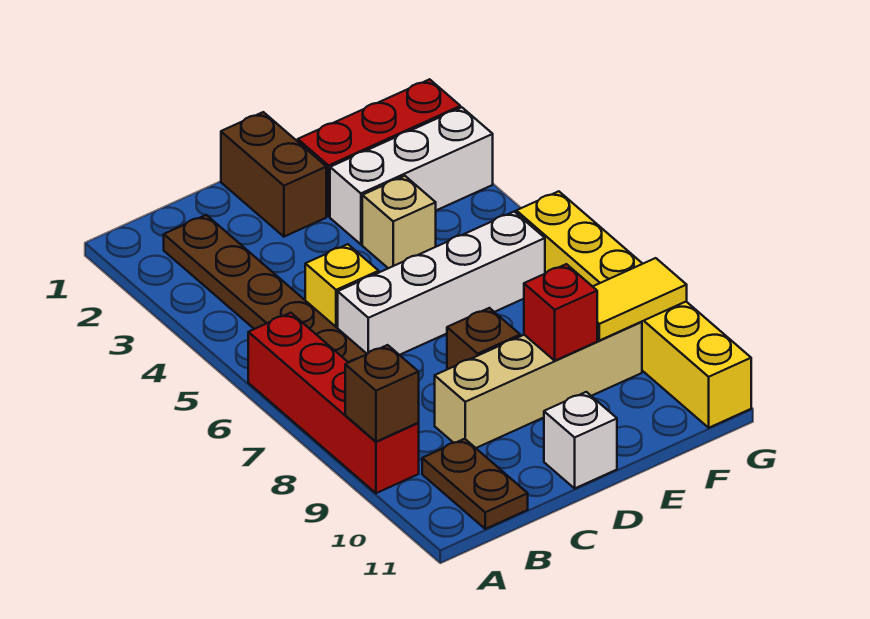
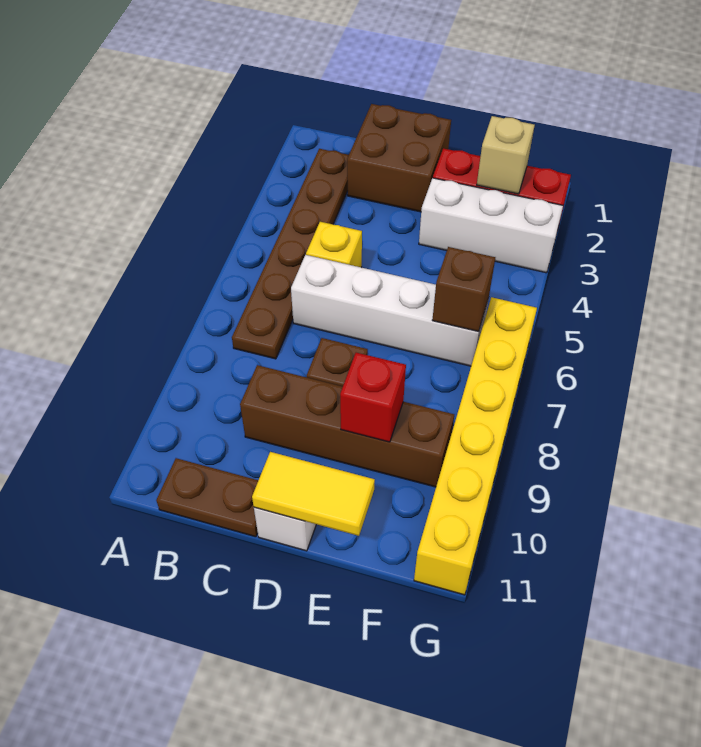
red brick A6:A9 level 1 -> none
brown brick A9 level 2 -> brown brick F6 level 2
brown plate B10:B11 level 1 -> brown plate B11:C11 level 1
tan brick C9:F9 level 1 -> brown brick C9:F9 level 1
brown brick D1:D2 level 1 -> brown brick C1:D2 level 1
tan brick E4 level 1 -> tan brick F2 level 2
yellow tile F9:G9 level 2 -> yellow tile D11:E11 level 2

